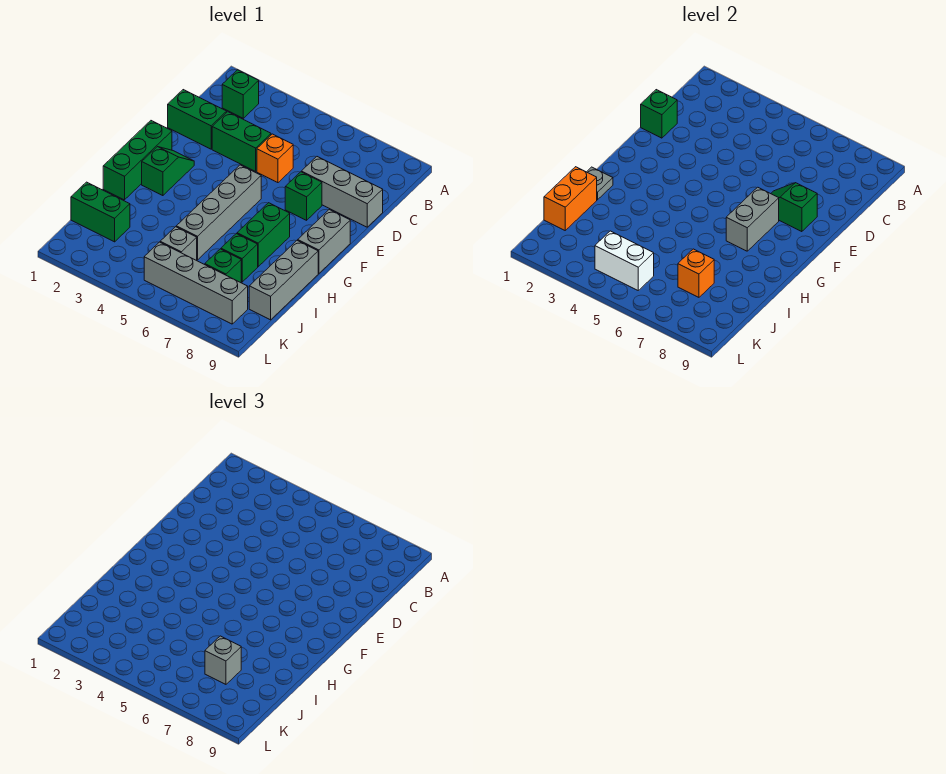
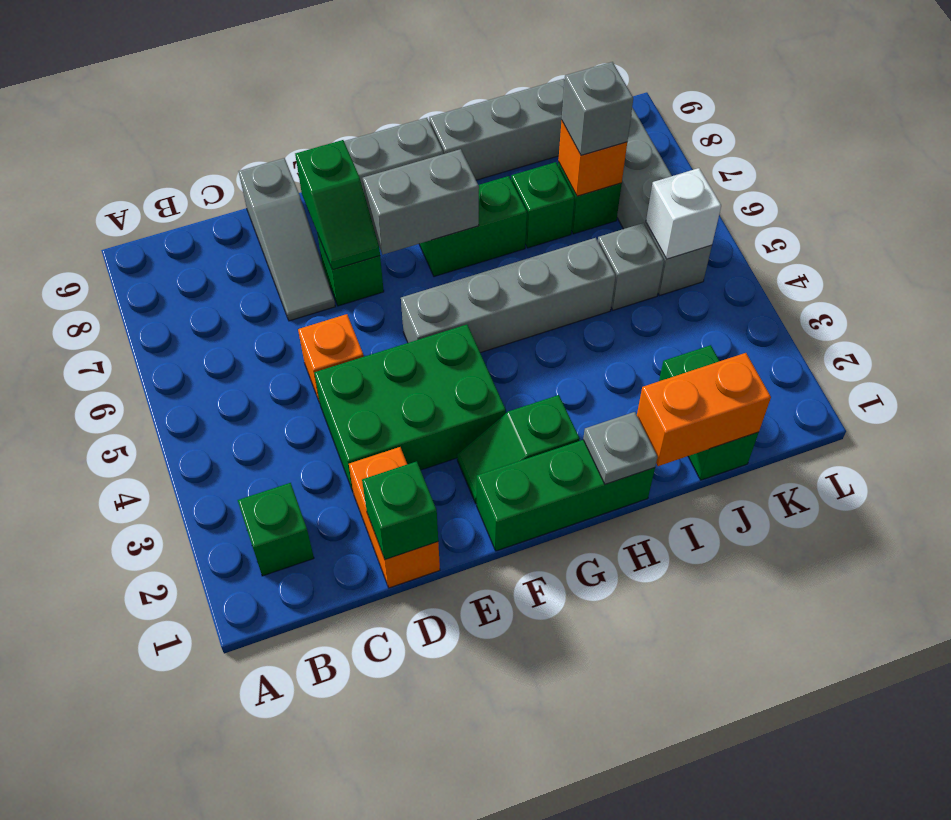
green brick D1:D2 level 1 -> orange brick D1:D2 level 1
green brick D3:D4 level 1 -> green brick D3:F4 level 1
grey brick D7:D9 level 1 -> grey slope D7:D9 level 1 top 9
white brick K4:K5 level 2 -> white brick K5 level 2

